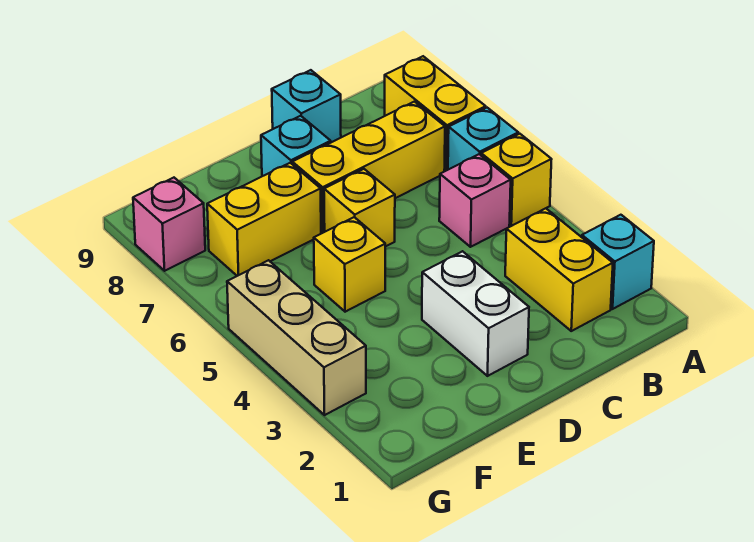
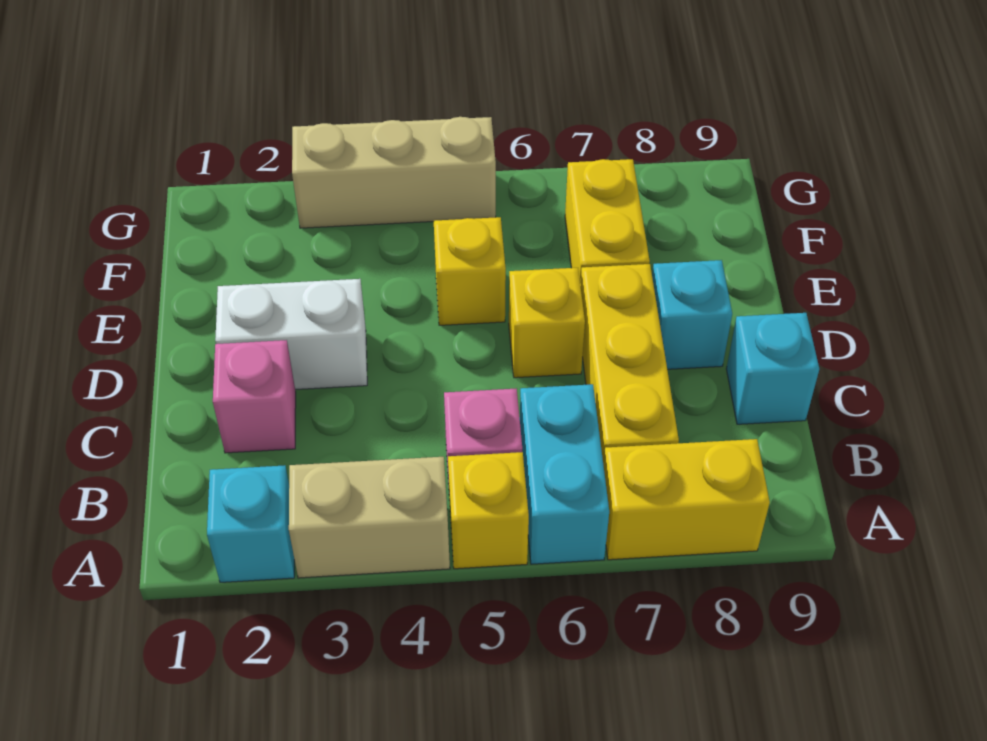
none -> tan brick A3:A4 level 1
cyan brick A6 level 1 -> cyan brick A6:B6 level 1
yellow brick B2:B3 level 1 -> none
pink brick G8 level 1 -> pink brick C2 level 1

